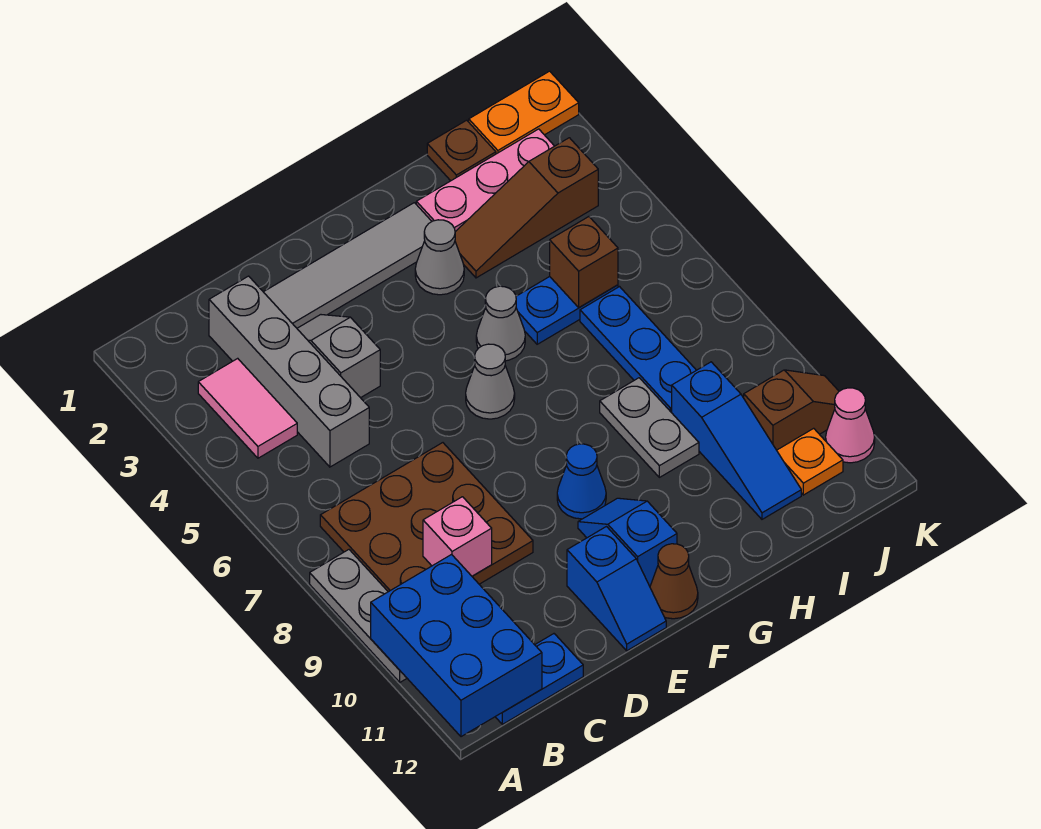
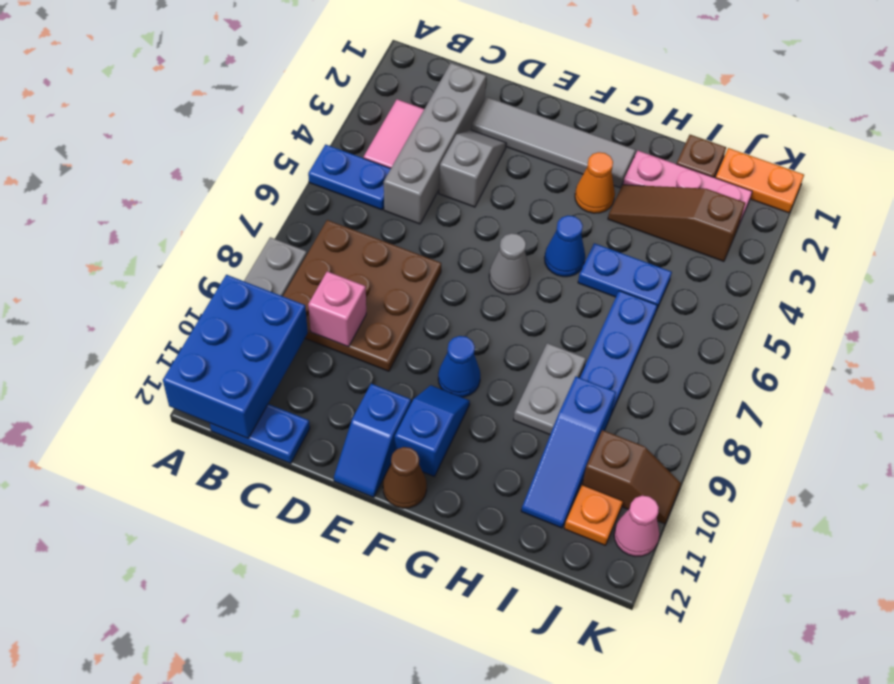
none -> blue plate A5:B5 level 1
grey cone G3 level 1 -> orange cone G3 level 1
grey cone G5 level 1 -> blue cone G5 level 1
brown brick I5 level 2 -> none

